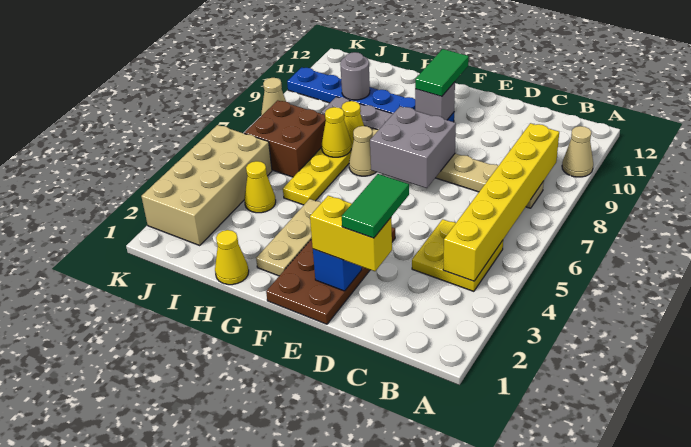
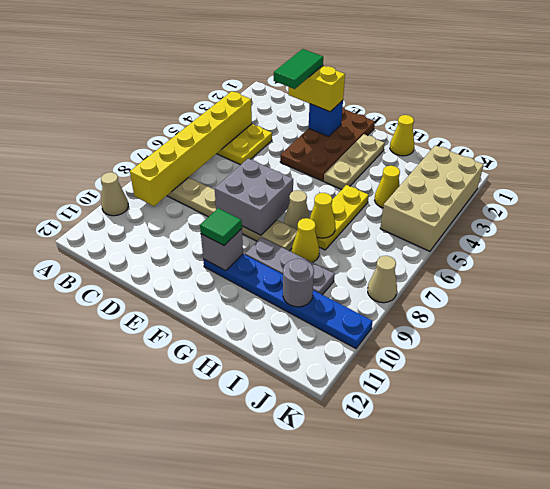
green tile F10:F11 level 3 -> green tile F10 level 3
brown brick I6:J7 level 1 -> none

